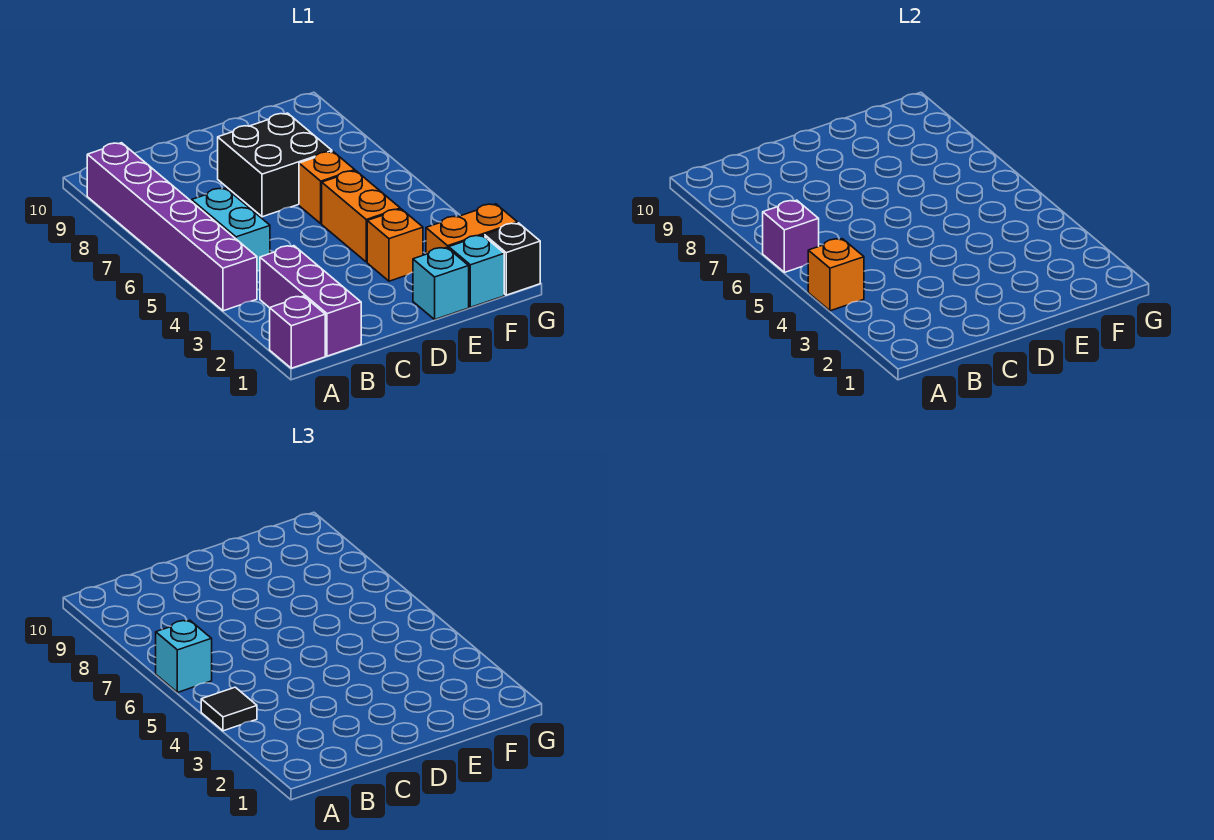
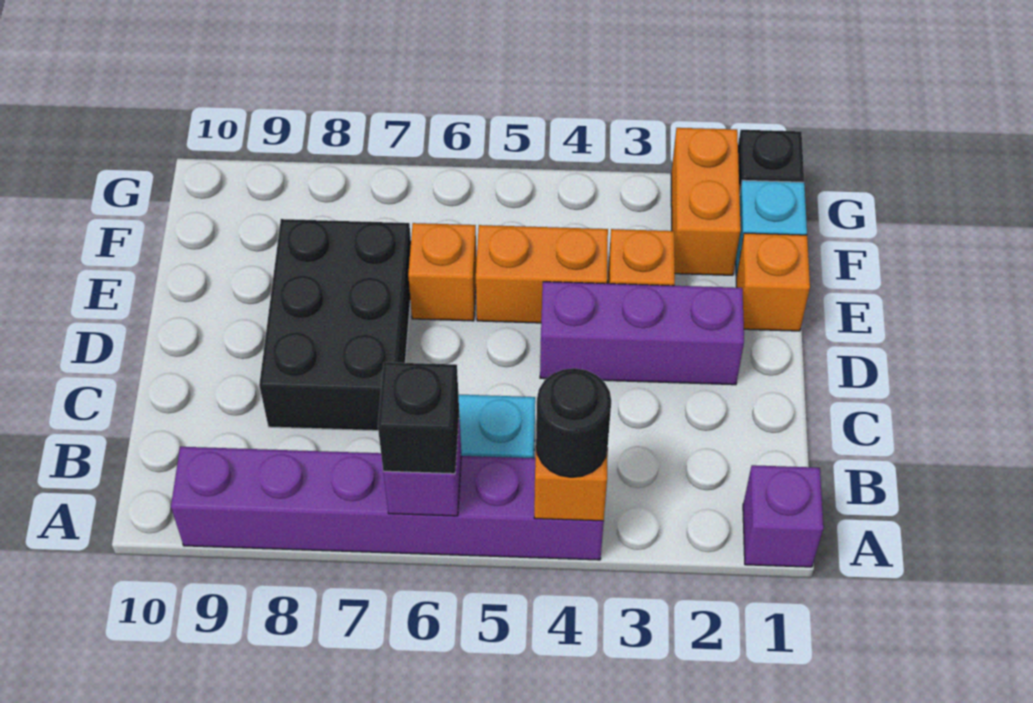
black tile A4 level 3 -> black round brick A4 level 3
cyan brick A6 level 3 -> black brick A6 level 3
purple brick B1:B3 level 1 -> purple brick D2:D4 level 1
black brick D7:E8 level 1 -> black brick C7:E8 level 1
cyan brick E1 level 1 -> orange brick E1 level 1

